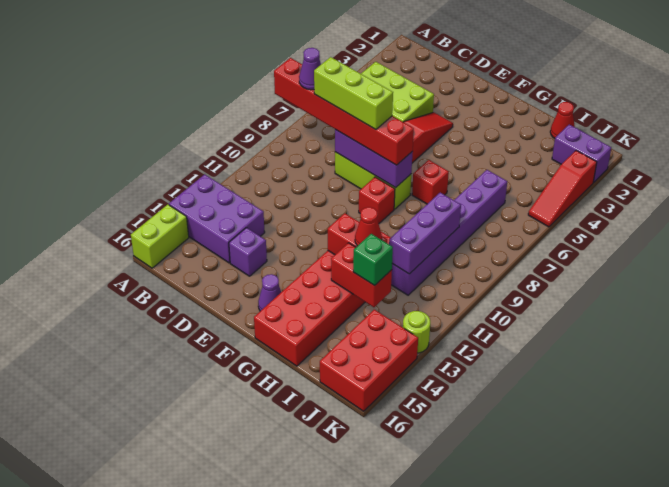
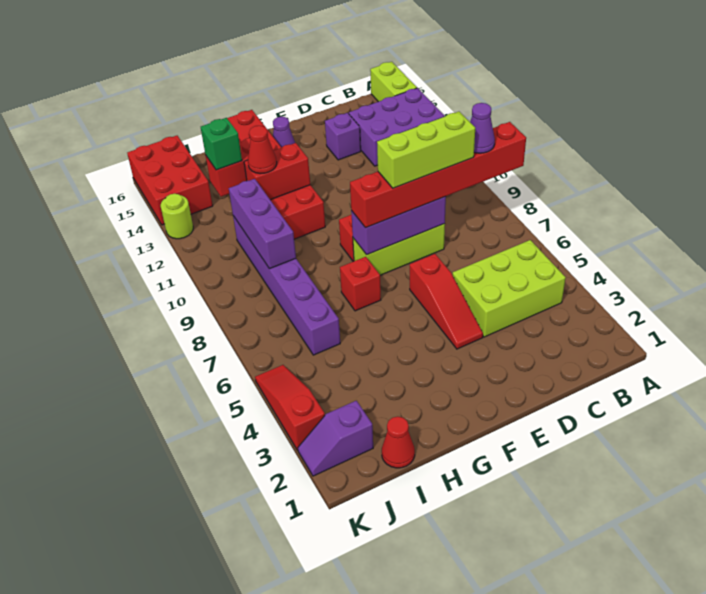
purple brick J2:K2 level 1 -> purple slope J2:K2 level 1 top J

